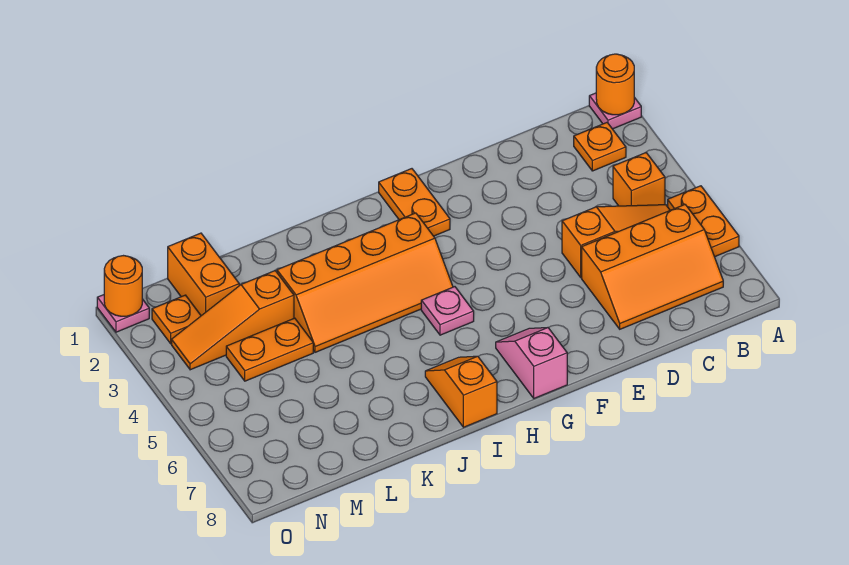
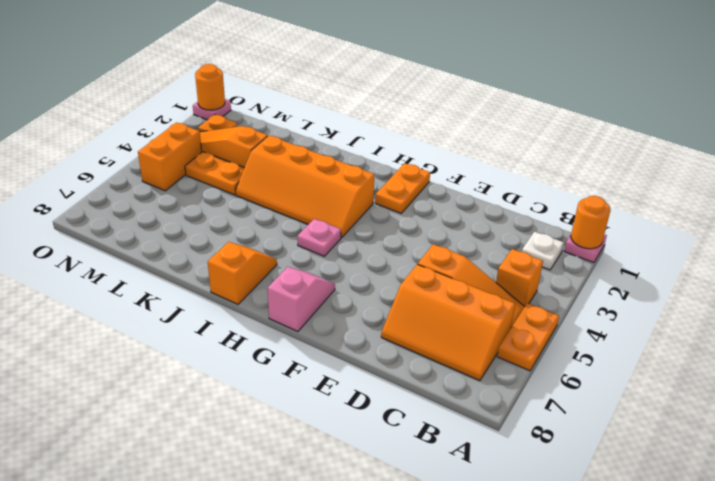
orange plate B2 level 1 -> white plate B2 level 1
orange brick M1:M2 level 1 -> orange brick N4:N5 level 1

